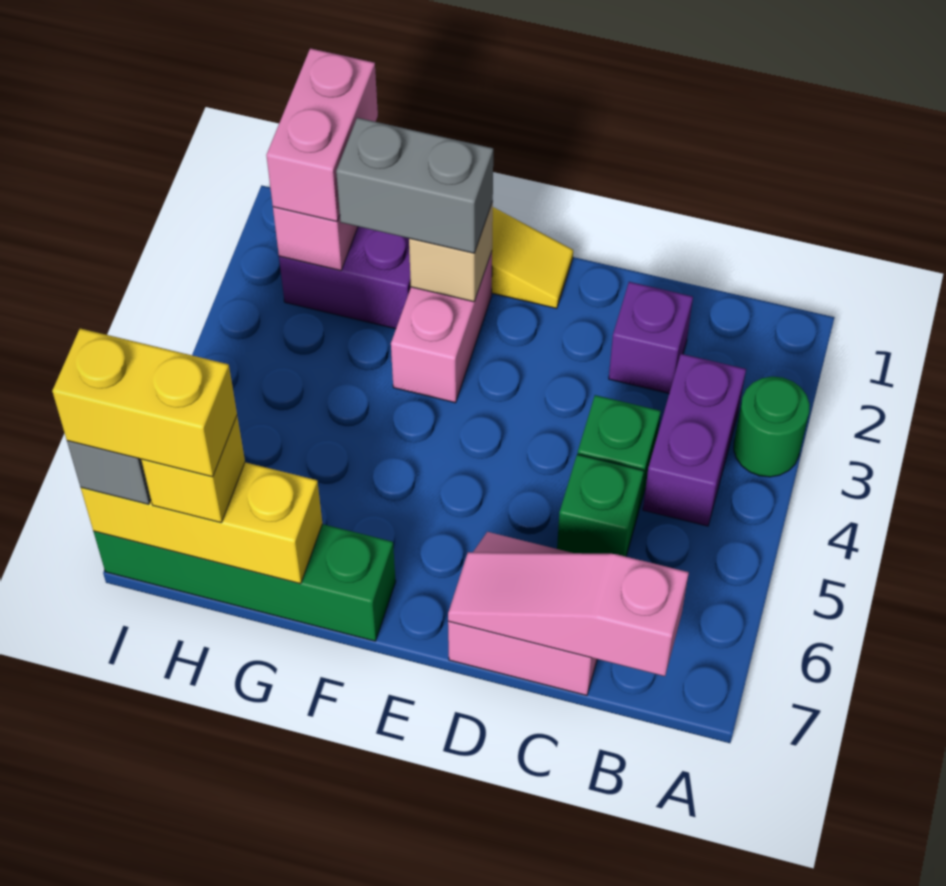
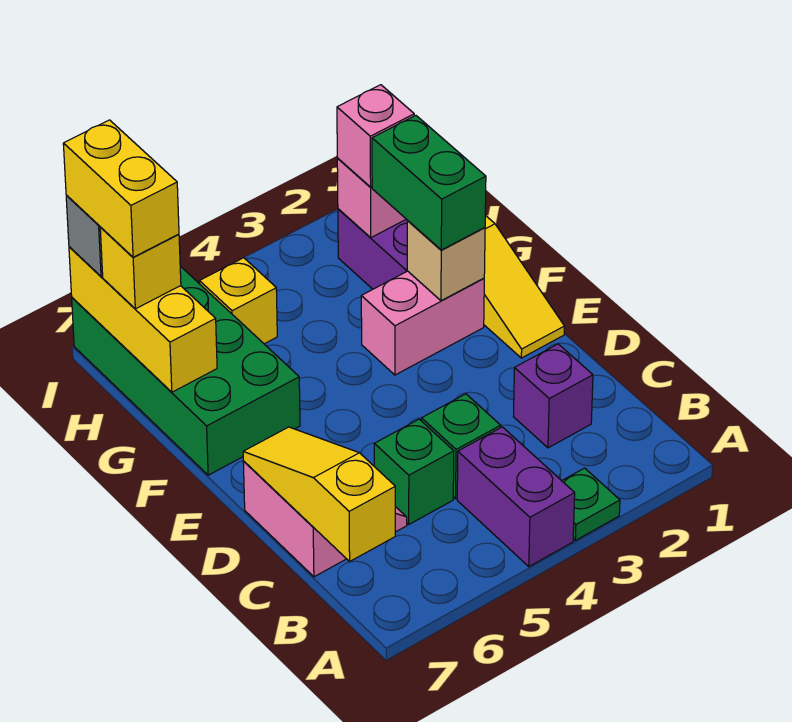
green round brick A3 level 1 -> green plate A3 level 1
purple brick B3:B4 level 1 -> purple brick A4:B4 level 1
pink slope B7:D7 level 2 top B -> yellow slope B7:D7 level 2 top B
grey brick F2:G2 level 3 -> green brick F2:G2 level 3
green brick F7:I7 level 1 -> green brick F6:I7 level 1
pink brick H1:H2 level 3 -> pink brick H2 level 3
none -> yellow brick H5 level 1

